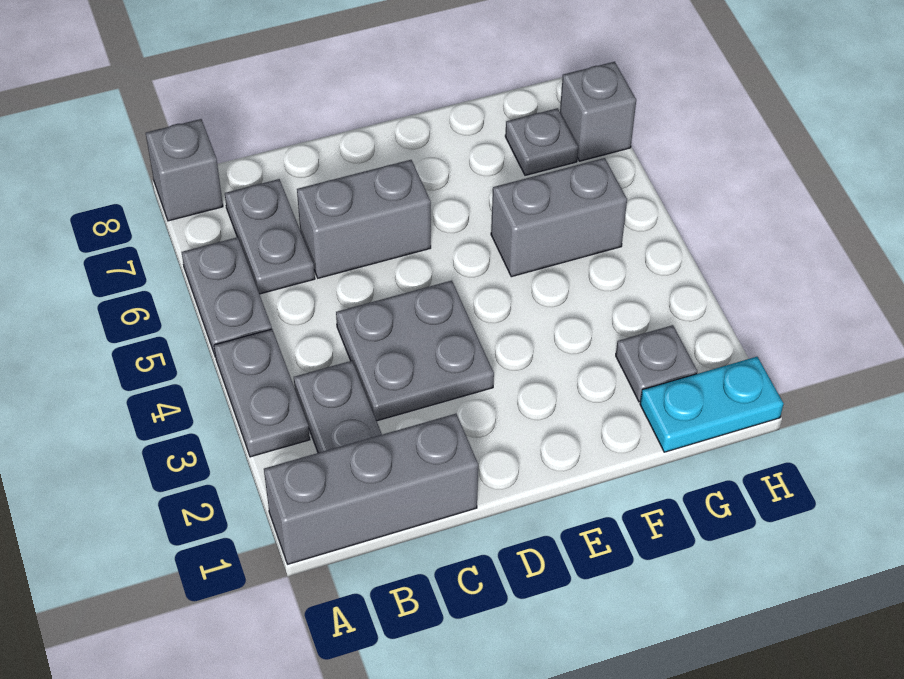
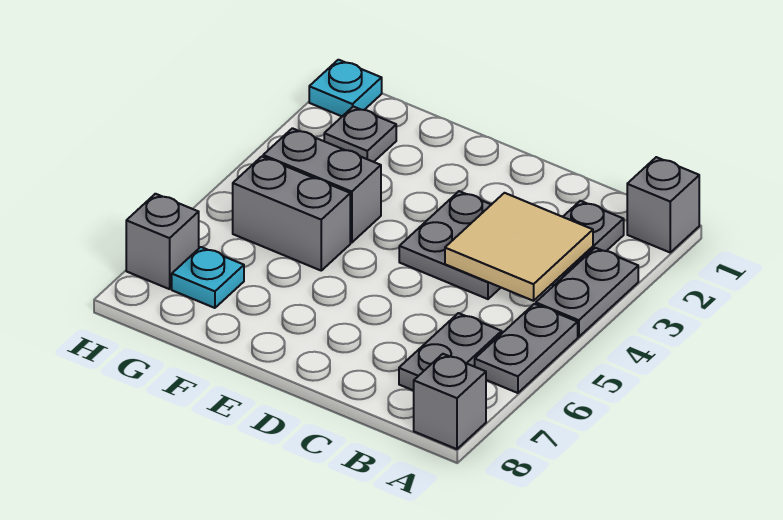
grey brick A1:C1 level 1 -> grey brick A1 level 1
none -> tan tile B3:C4 level 2
grey brick C6:D6 level 1 -> grey brick F4:G4 level 1
cyan plate G1:H1 level 1 -> cyan plate H1 level 1
grey plate G7 level 1 -> cyan plate G7 level 1

